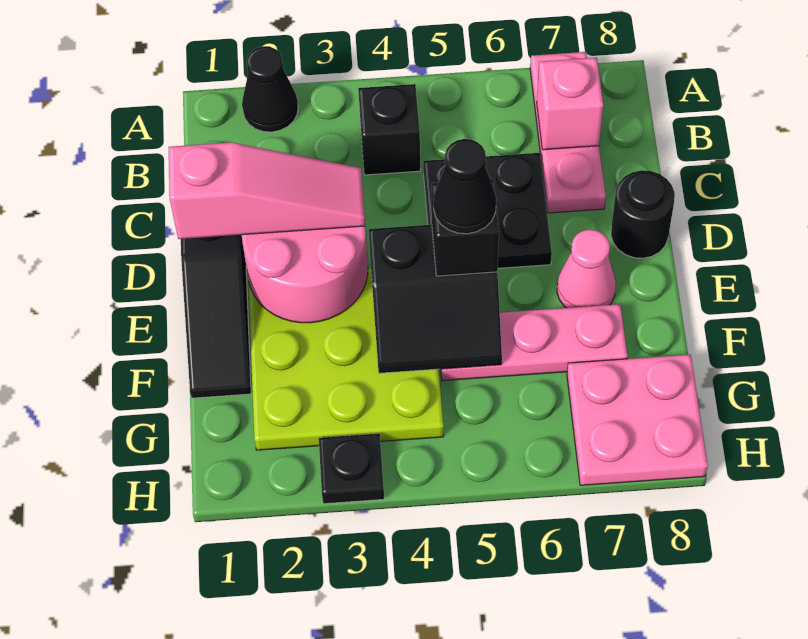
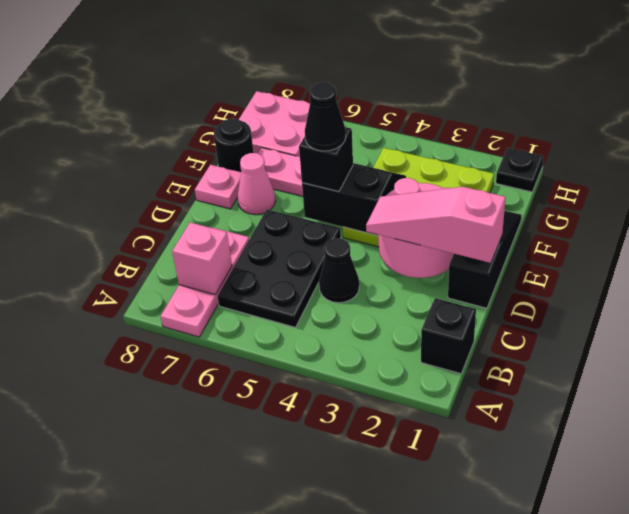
black cone A2 level 1 -> black cone C4 level 1
black brick B4 level 1 -> black brick B1 level 1
black plate C5:D6 level 1 -> black plate B5:D6 level 1
black round brick D8 level 1 -> black round brick F8 level 1
none -> pink plate E8 level 1
black plate H3 level 1 -> black plate H1 level 1

